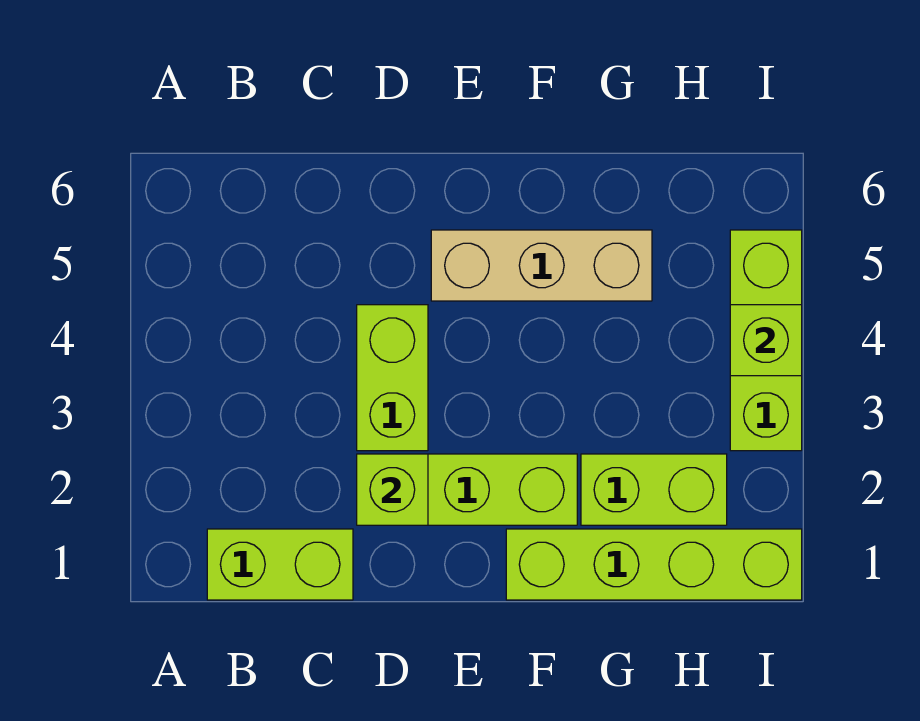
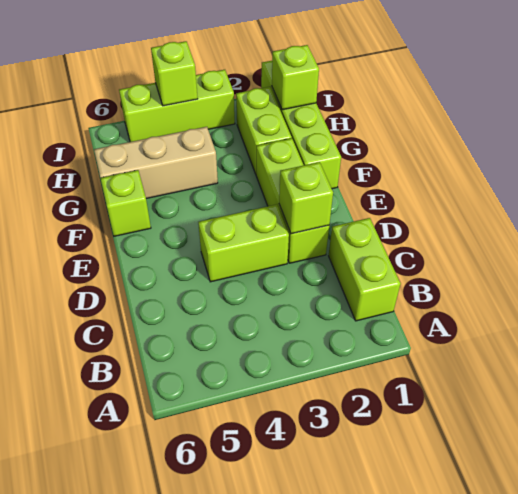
tan brick E5:G5 level 1 -> tan brick G4:G6 level 1
none -> lime brick F6 level 1
none -> lime brick H1 level 2

